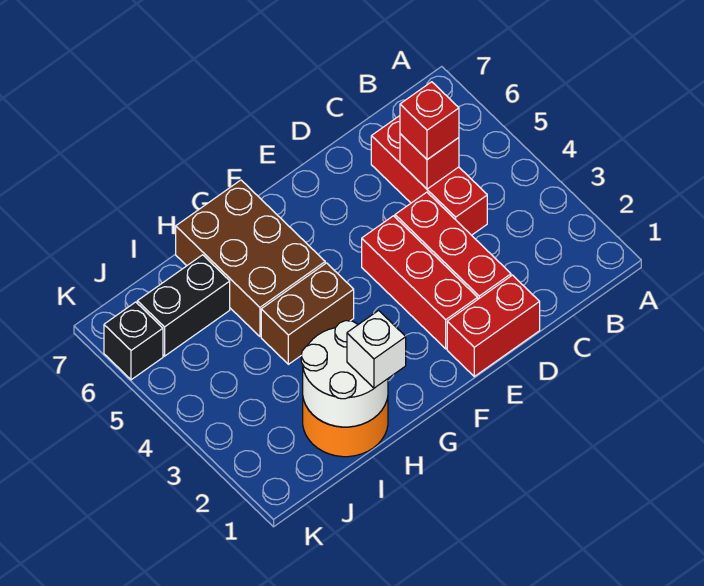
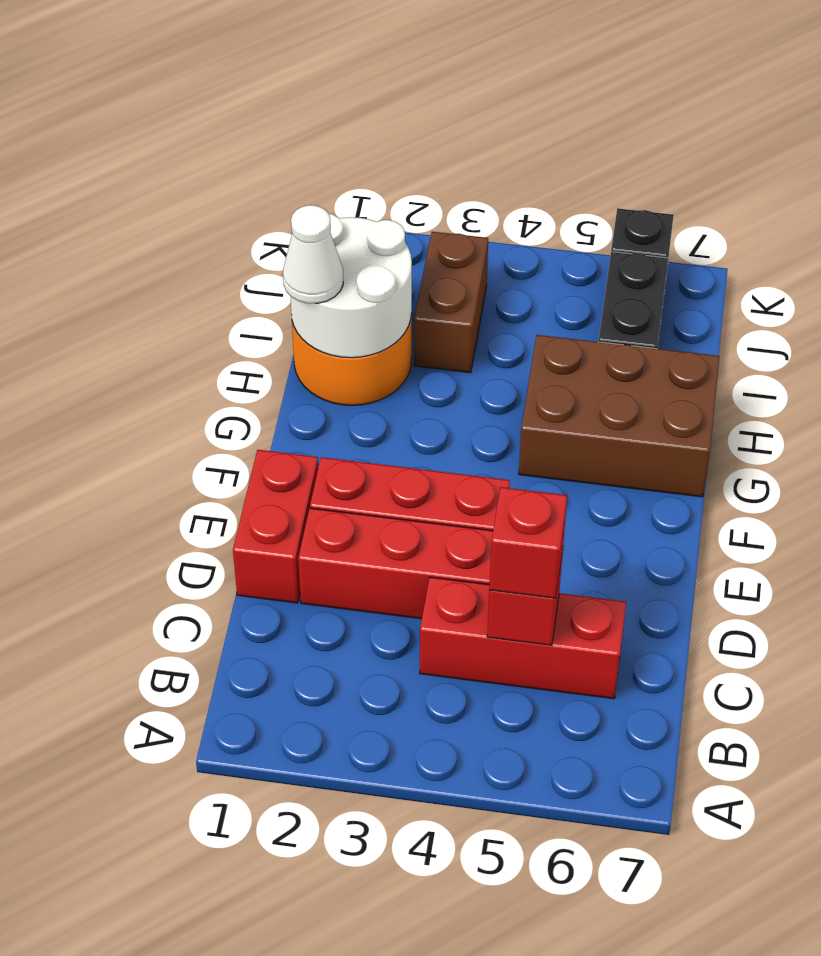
brown brick G4:H4 level 1 -> brown brick I3:J3 level 1
white brick H1 level 3 -> white cone H1 level 3

